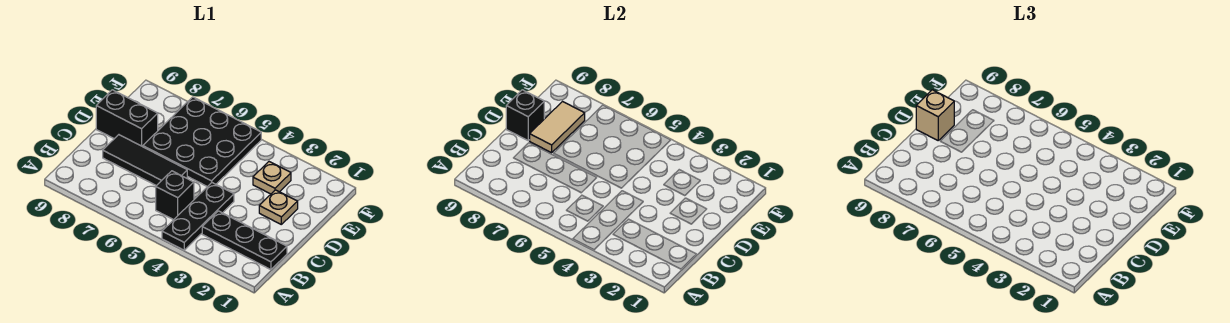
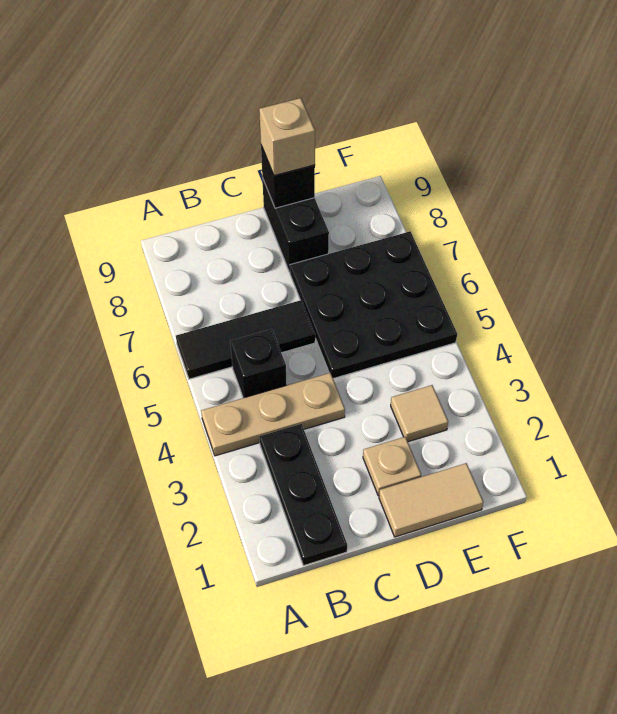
black plate A4:C4 level 1 -> tan plate A4:C4 level 1
black tile C6:C8 level 1 -> black tile A6:C6 level 1
tan tile D8:E8 level 2 -> tan tile D1:E1 level 1
tan plate E3 level 1 -> tan tile E3 level 1

